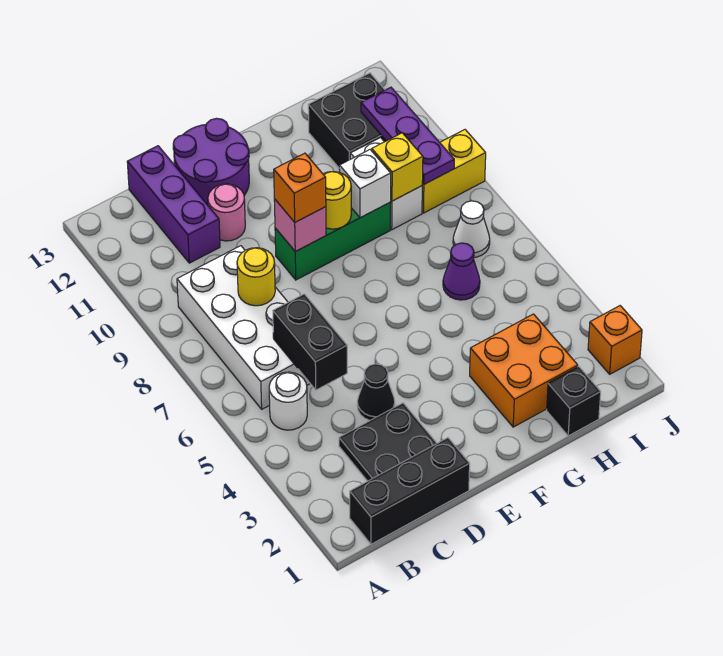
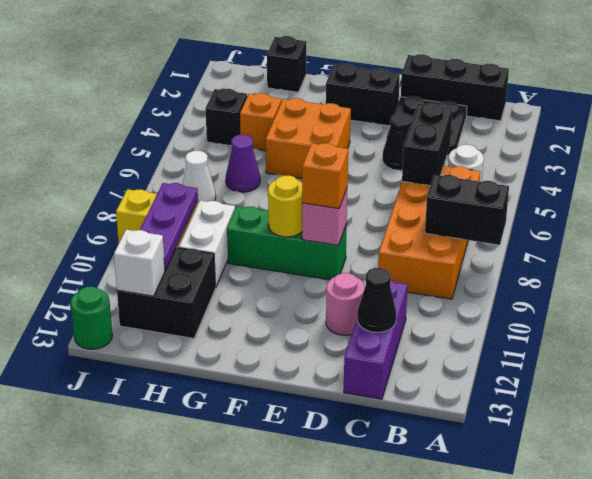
none -> black brick A8:B8 level 2
white brick B6:C9 level 1 -> orange brick B6:C9 level 1
yellow round brick C8 level 2 -> none
none -> black cone C12 level 2
purple round brick D12:E13 level 1 -> none
none -> black brick E2:F2 level 1
orange brick G2:H3 level 1 -> orange brick F4:G5 level 1
white brick G9 level 2 -> white brick I12 level 2
yellow brick H9 level 2 -> none
none -> black brick I4 level 1
orange brick J2 level 1 -> orange brick H4 level 1
none -> green round brick J13 level 1

